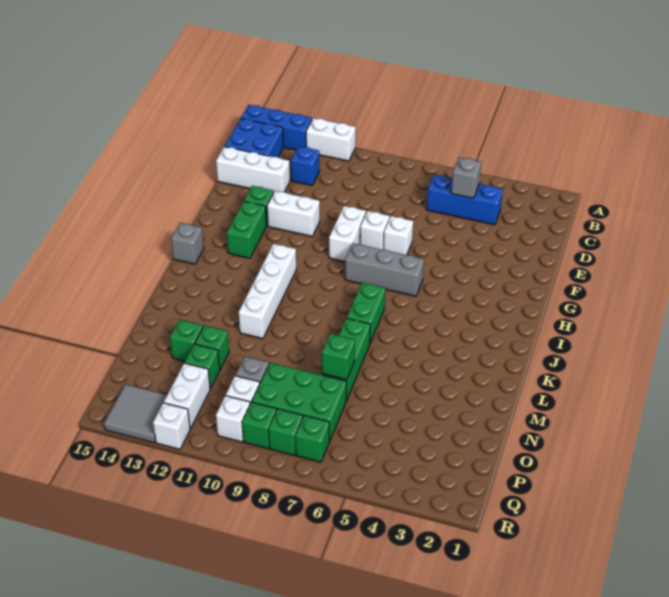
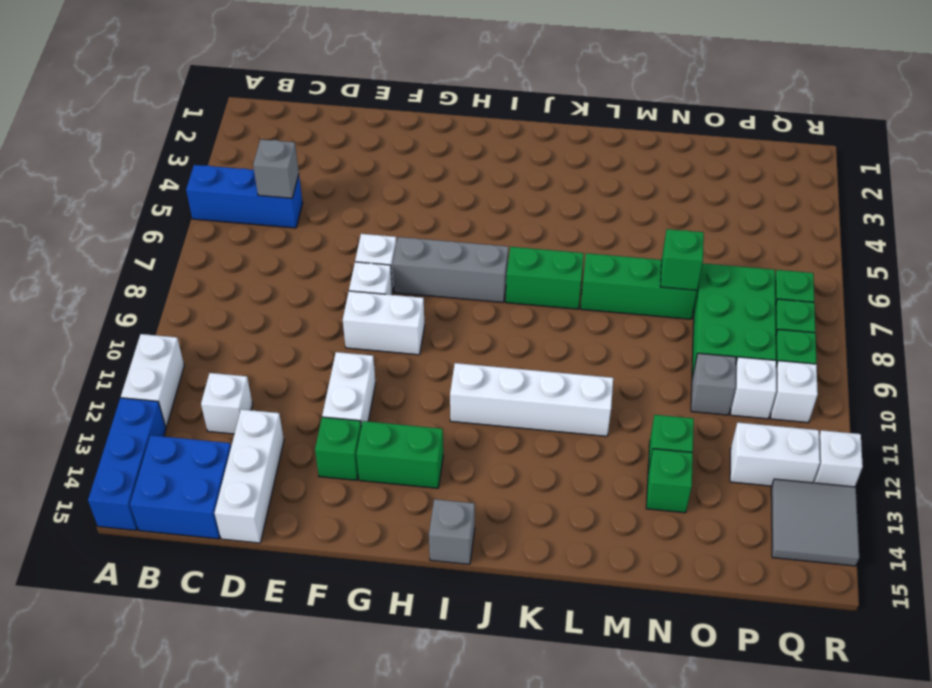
blue brick C4:C6 level 1 -> blue brick A5:C5 level 1
blue brick C12 level 1 -> white brick C12 level 1
grey brick H6:H8 level 1 -> grey brick G7:I7 level 1
green brick O12 level 1 -> none

